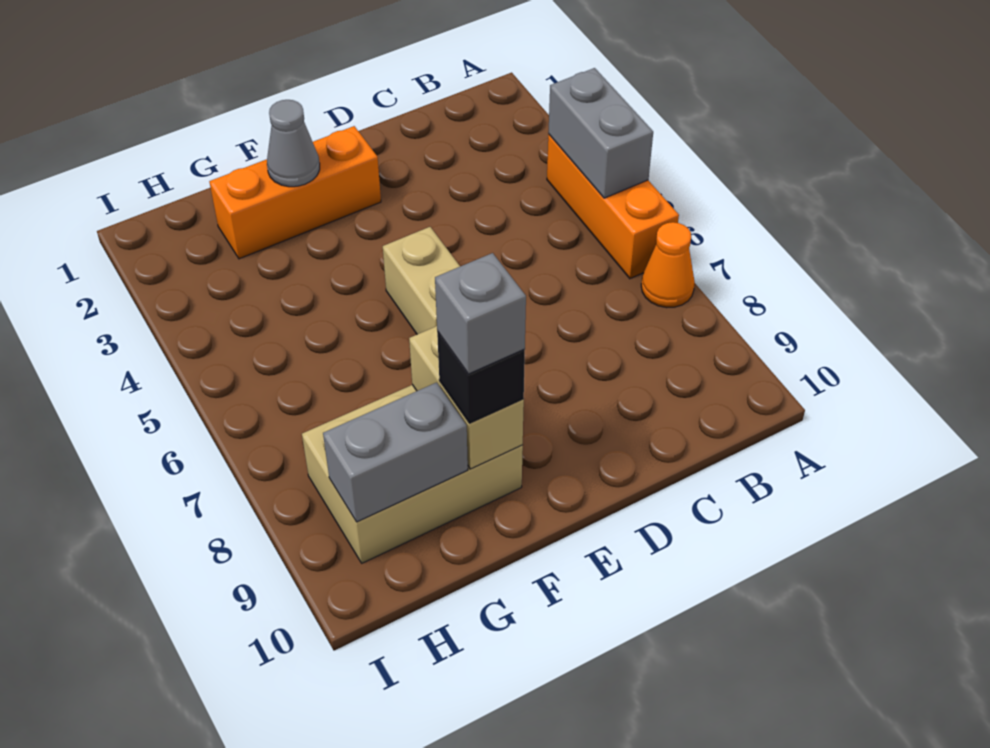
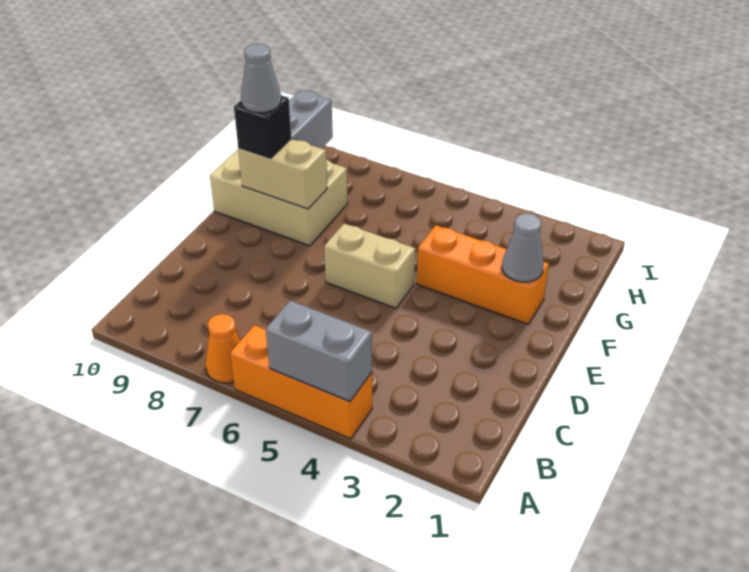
orange brick E2:G2 level 1 -> orange brick F2:F4 level 1
tan brick F8:H9 level 1 -> tan brick F8:G10 level 1
grey brick F9 level 4 -> grey cone F9 level 4

